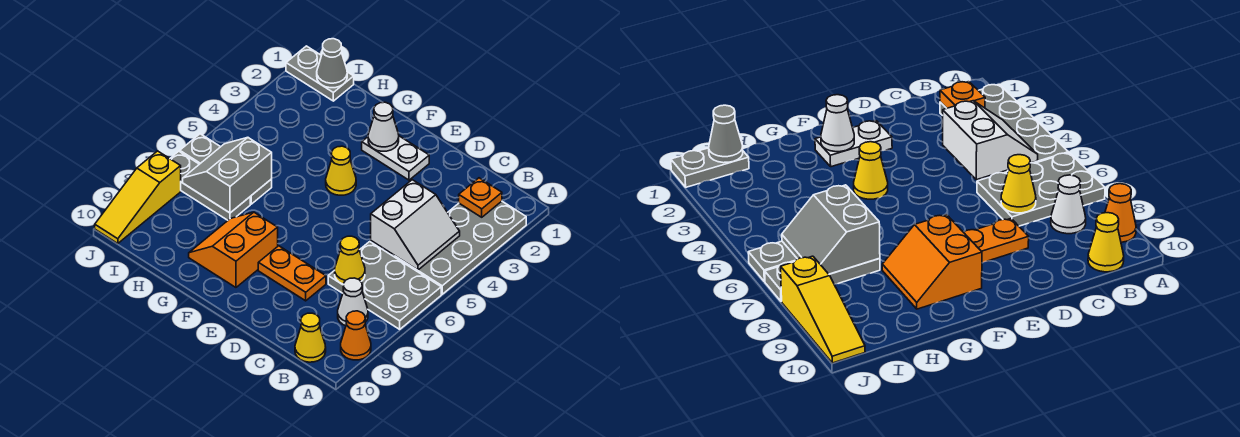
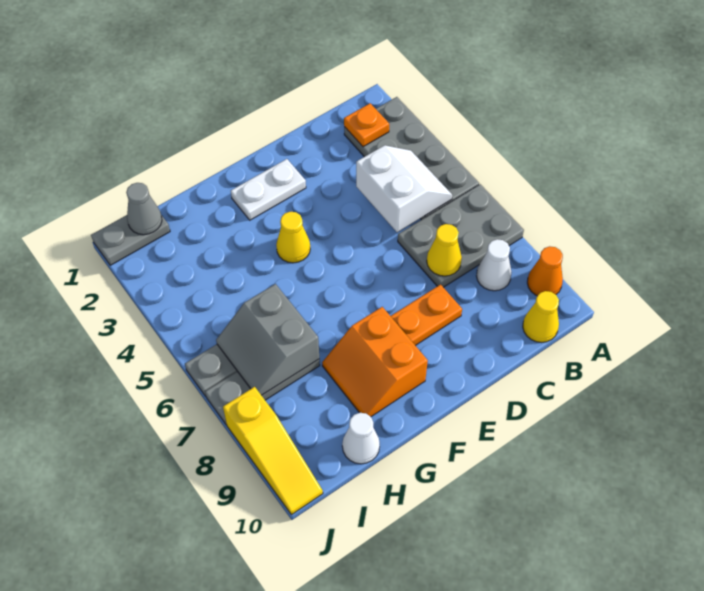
white cone F2 level 2 -> white cone H10 level 1

